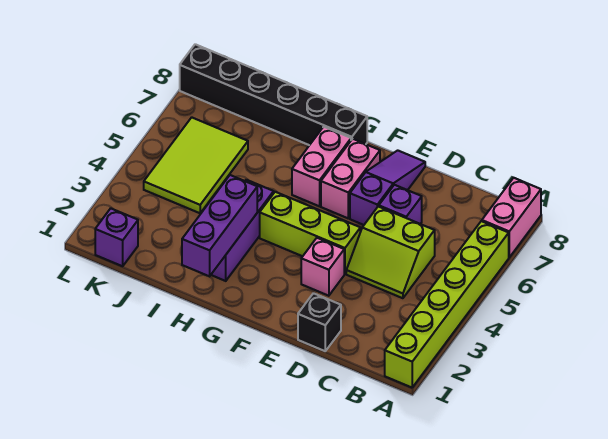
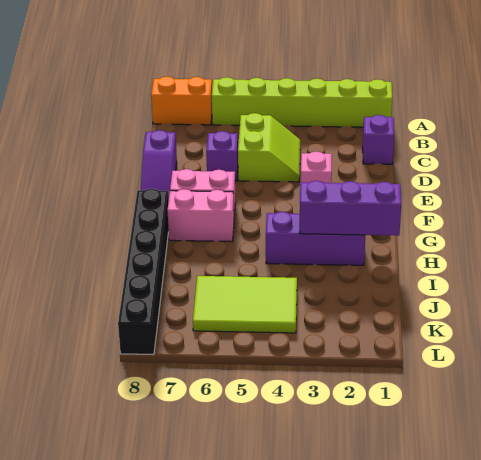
pink brick A7:A8 level 1 -> orange brick A7:A8 level 1
black brick D1 level 1 -> none
lime brick E4:G4 level 1 -> none
purple slope E6:E8 level 1 top 6 -> purple slope D8:F8 level 1 top D
purple brick K1 level 1 -> purple brick C1 level 1

